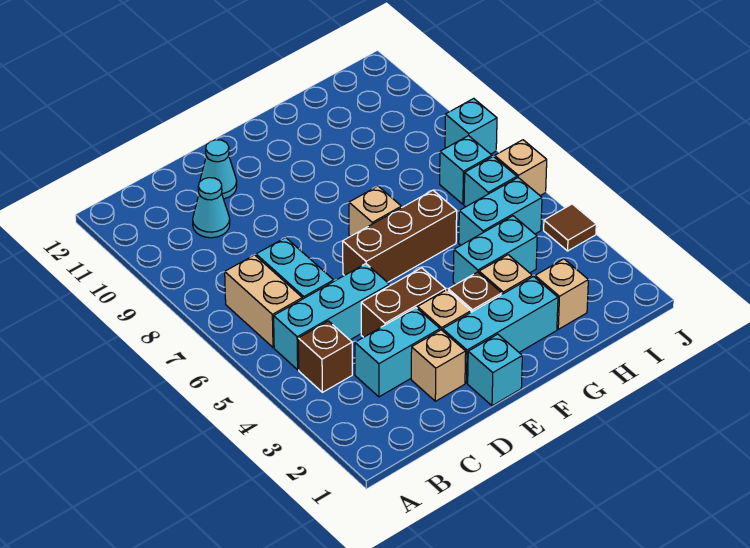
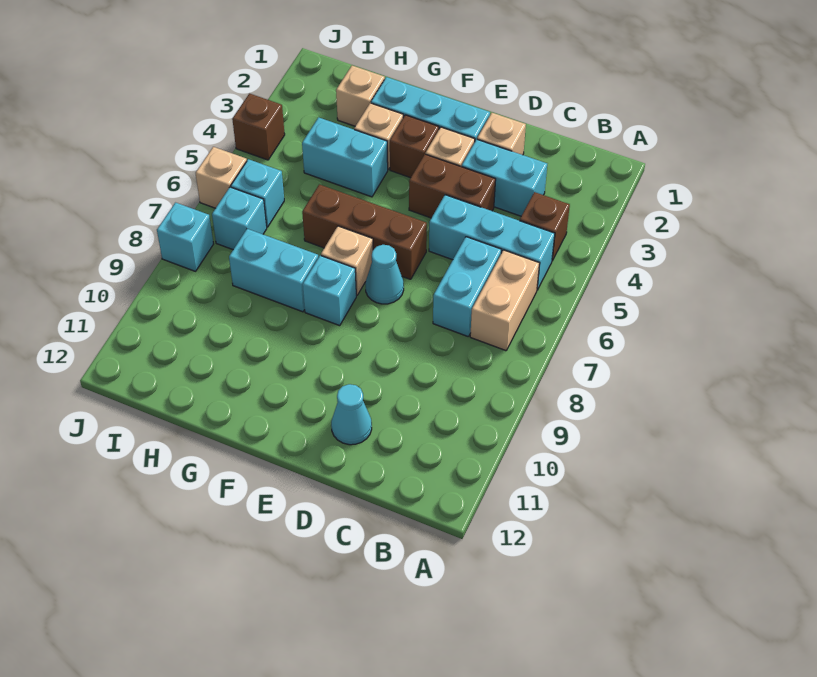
cyan cone C10 level 1 -> cyan cone E7 level 1
cyan brick E1 level 1 -> cyan brick F8 level 1
cyan brick H5:I5 level 1 -> cyan brick G8:H8 level 1
brown tile J4 level 1 -> brown brick J4 level 1

